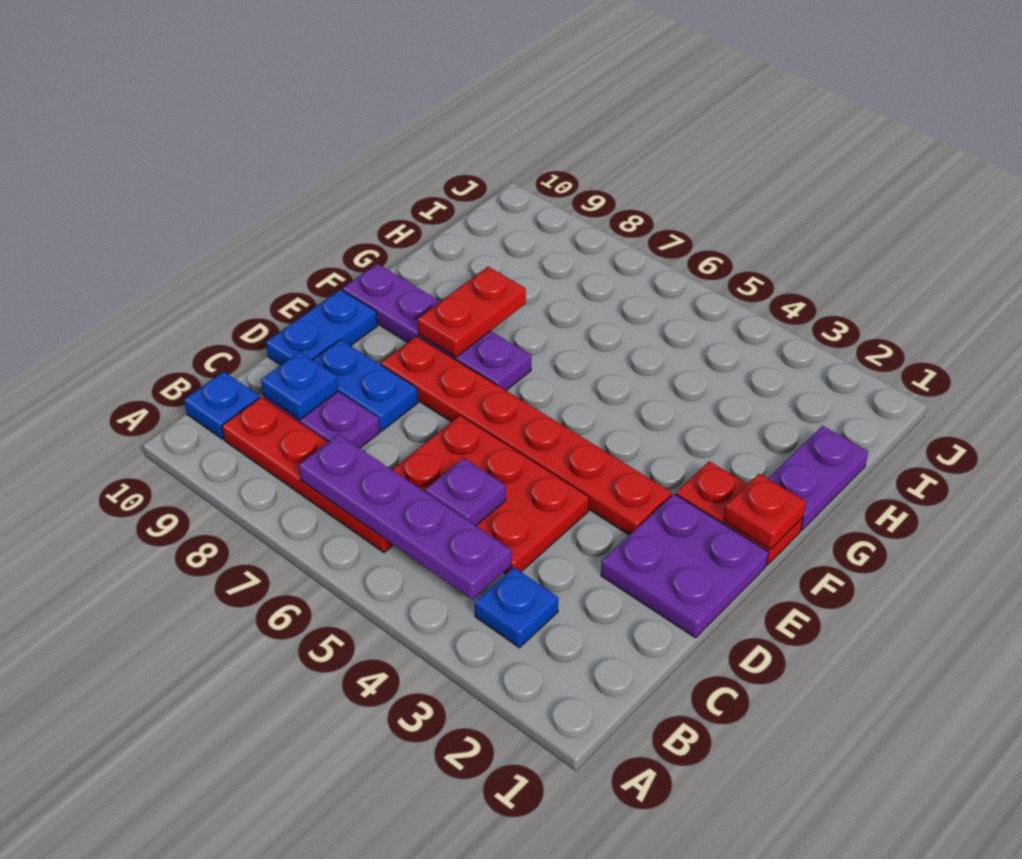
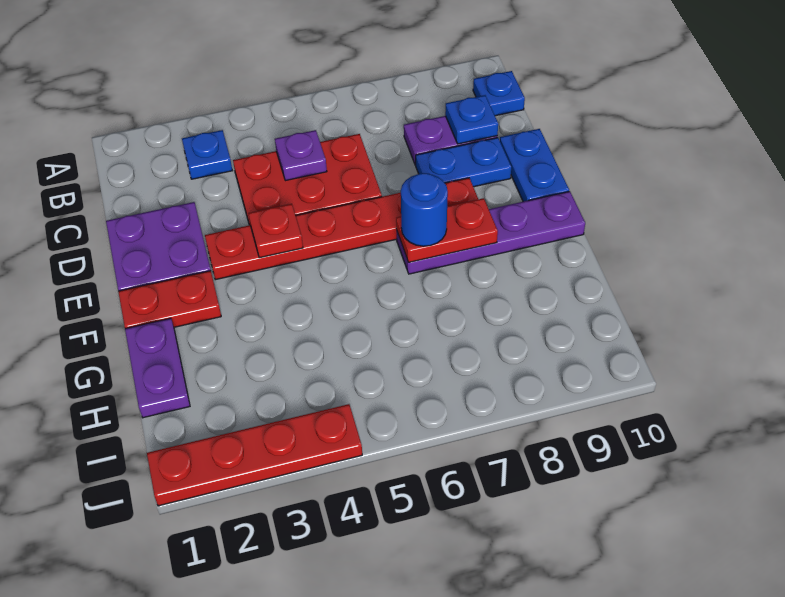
purple plate B4:B7 level 2 -> none
red plate B6:B9 level 1 -> red plate J1:J4 level 1
red plate F1 level 2 -> red plate E4 level 2
none -> blue round brick F7 level 3
red plate F8:G8 level 2 -> red plate F7:F8 level 2

